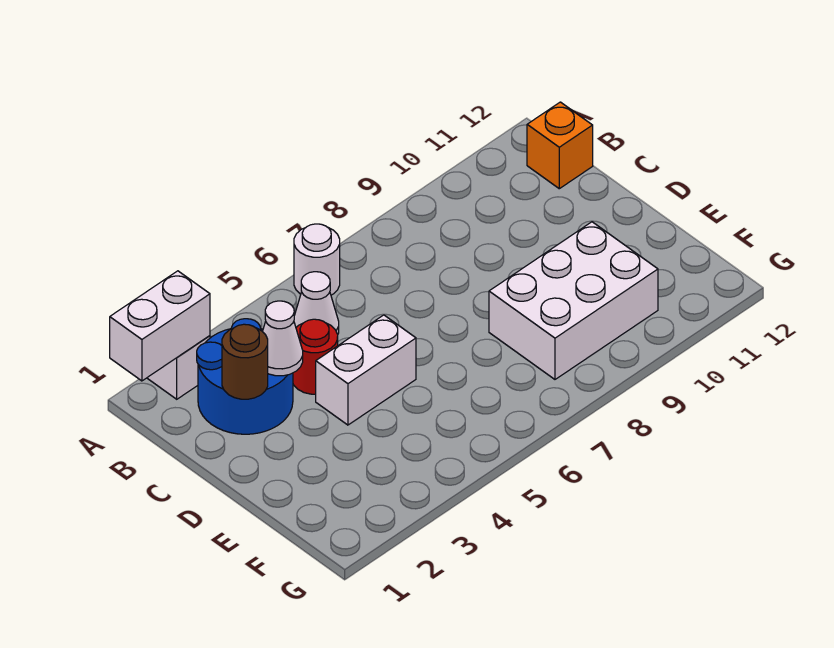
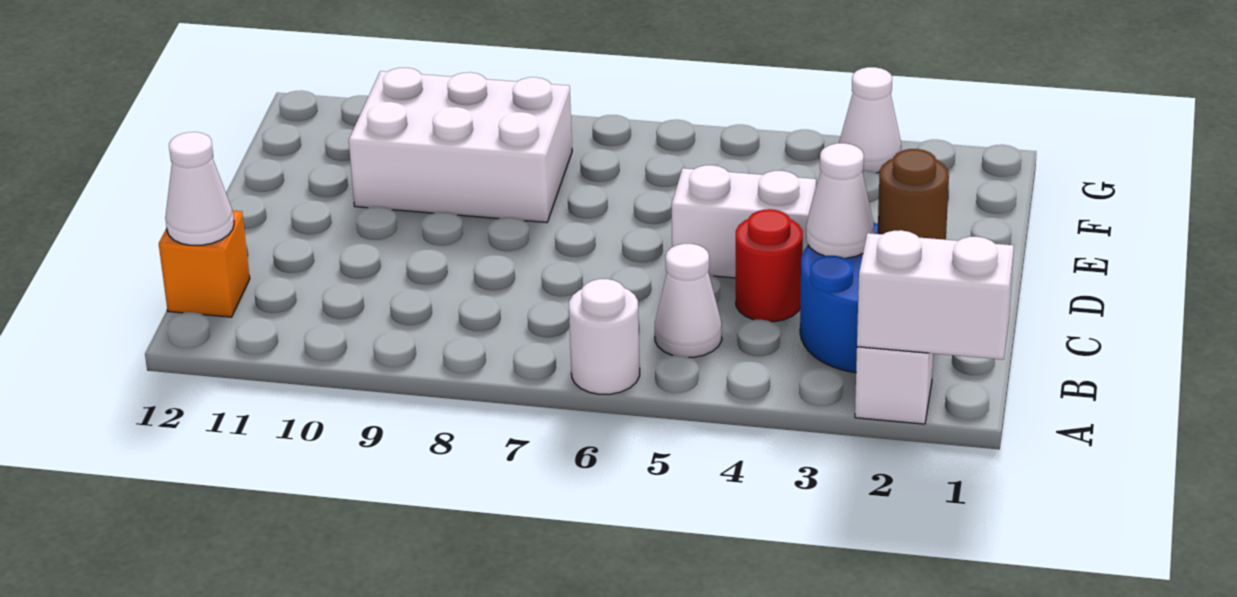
none -> white cone B12 level 2
none -> white cone G3 level 1

